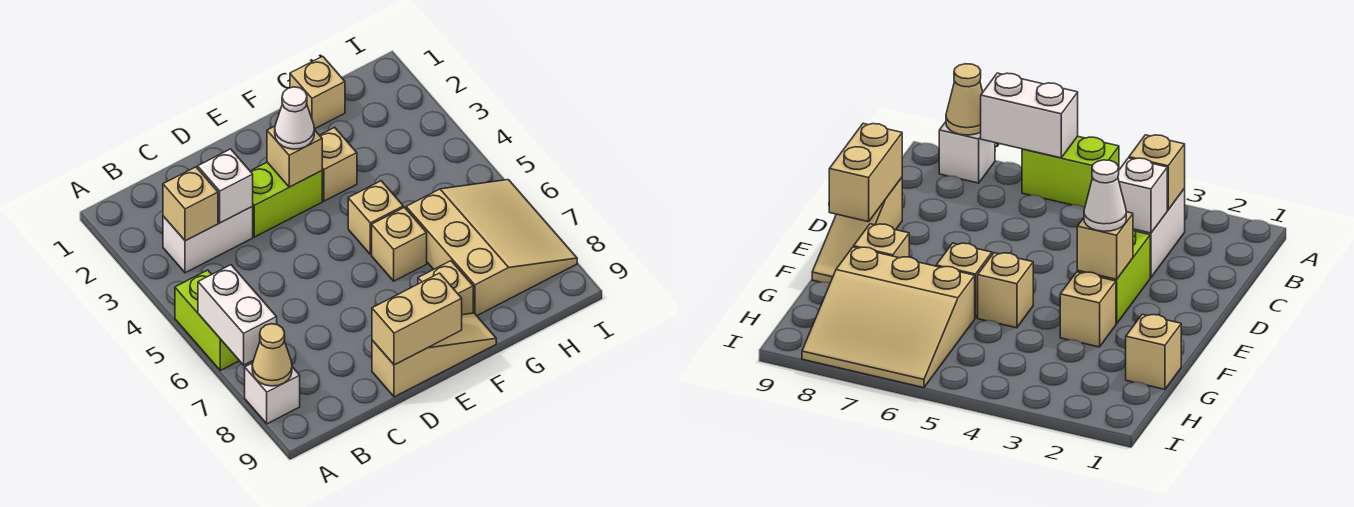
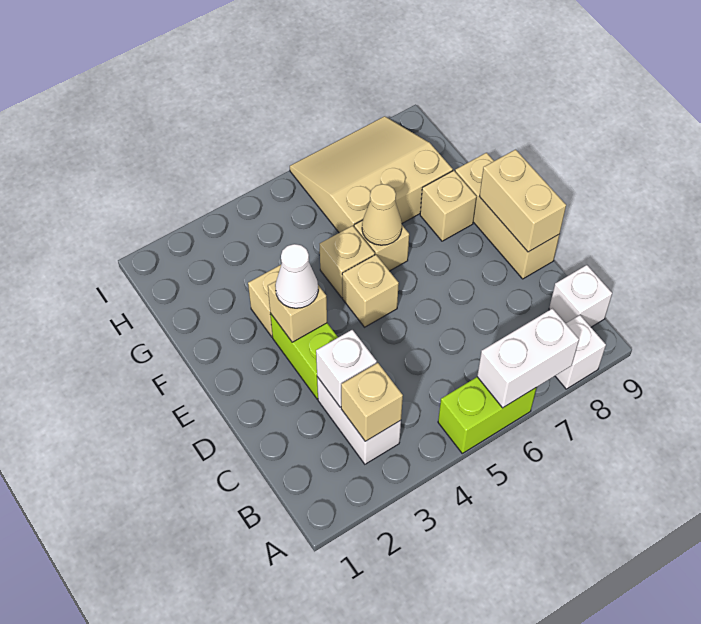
tan cone A8 level 2 -> tan cone F6 level 2
none -> white brick B9 level 1
tan slope D9:F9 level 1 top D -> tan brick D9:F9 level 1
tan brick G1 level 1 -> tan brick E5 level 1

